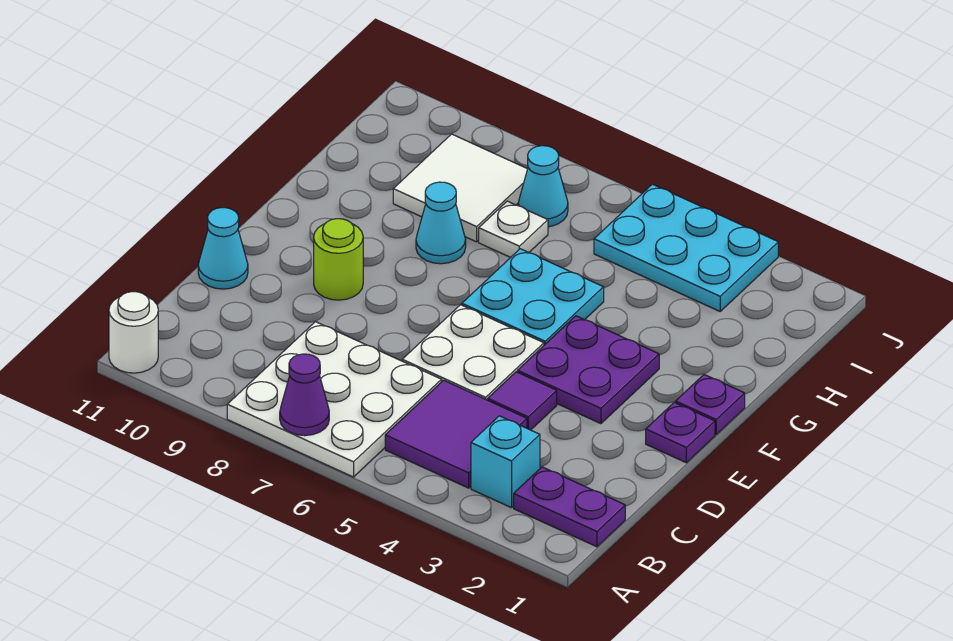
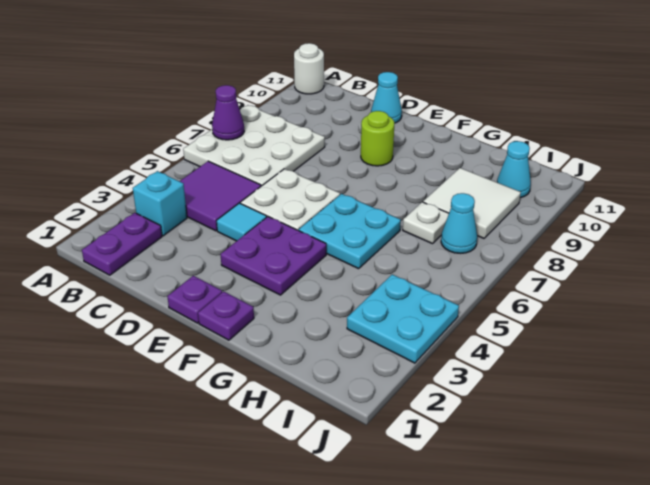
purple tile D4 level 1 -> cyan tile D4 level 1
cyan cone G8 level 1 -> cyan cone I10 level 1
cyan plate I3:J5 level 1 -> cyan plate I3:J4 level 1

